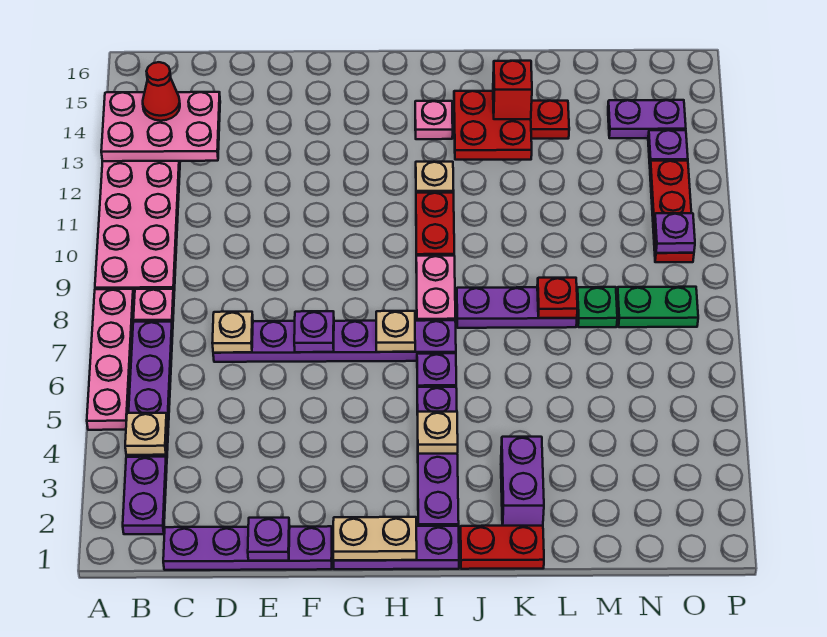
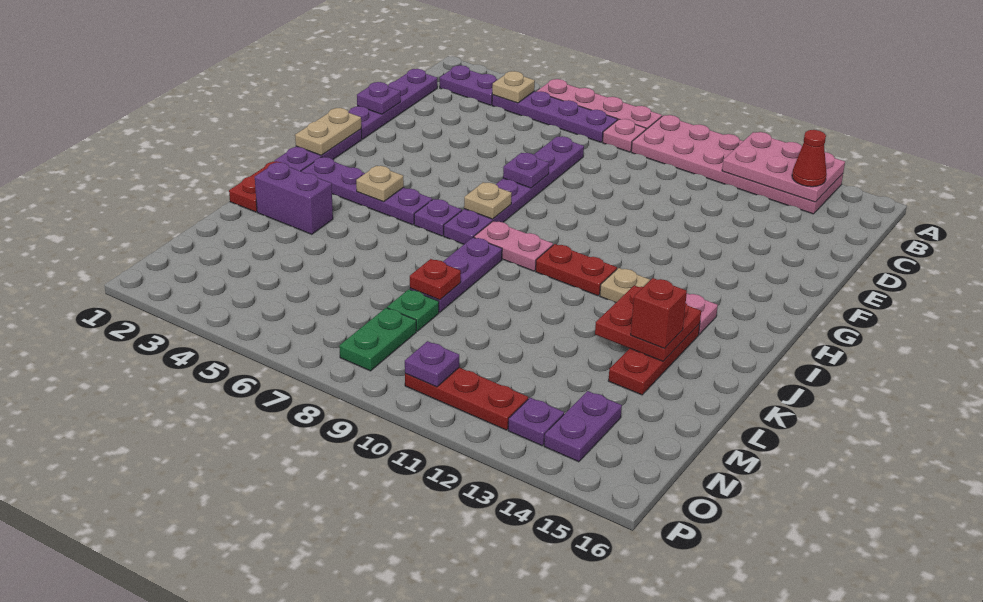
pink plate A13:C14 level 2 -> pink plate A12:B14 level 2
tan plate D7 level 2 -> none

